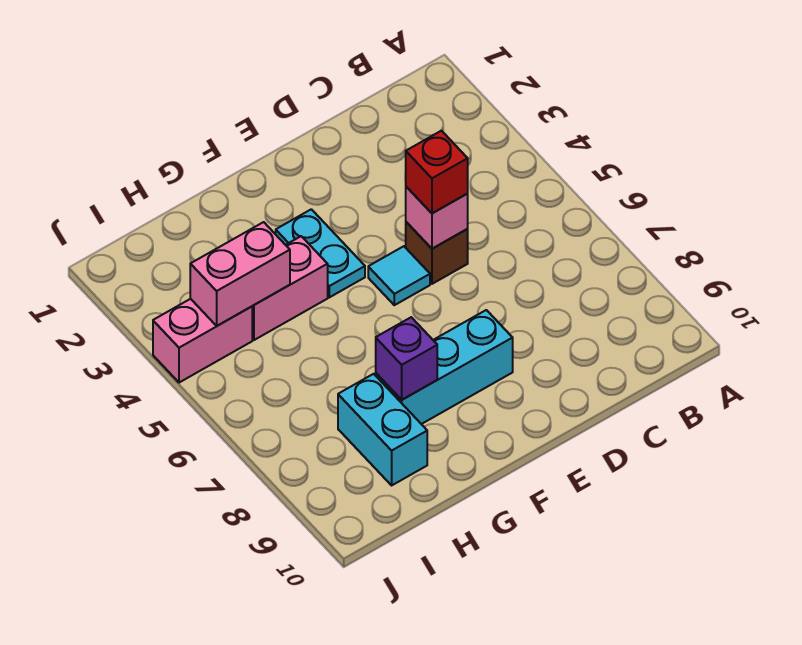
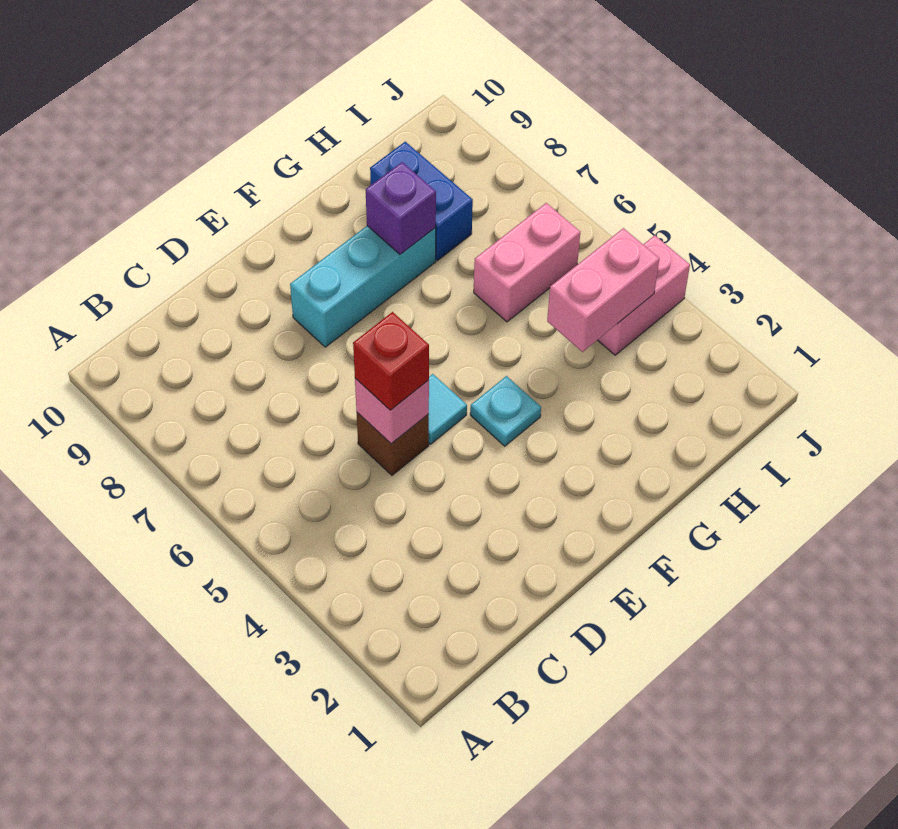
cyan plate F3:F4 level 1 -> cyan plate F4 level 1
pink brick G4:H4 level 1 -> pink brick H6:I6 level 1
cyan brick H8:H9 level 1 -> blue brick H8:H9 level 1

